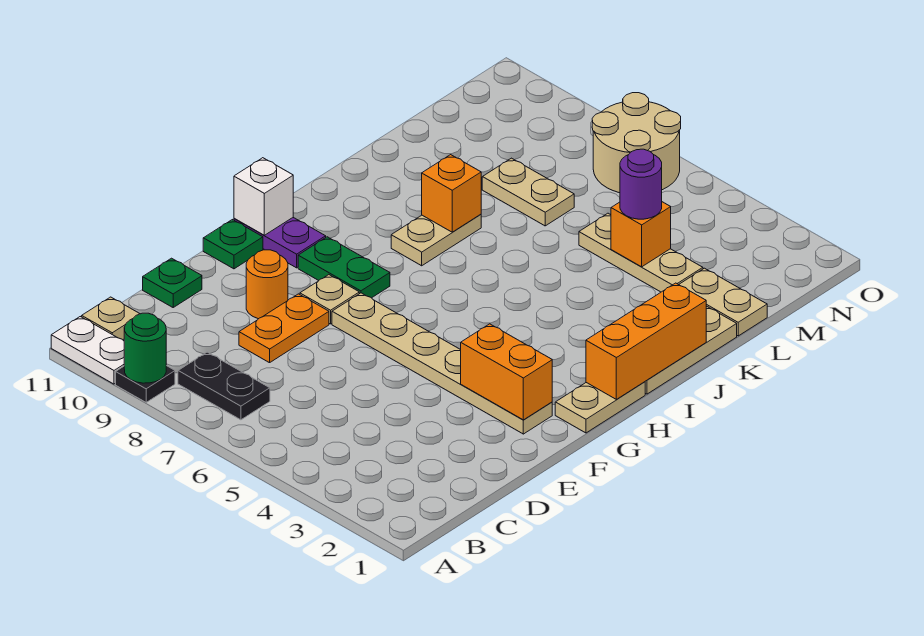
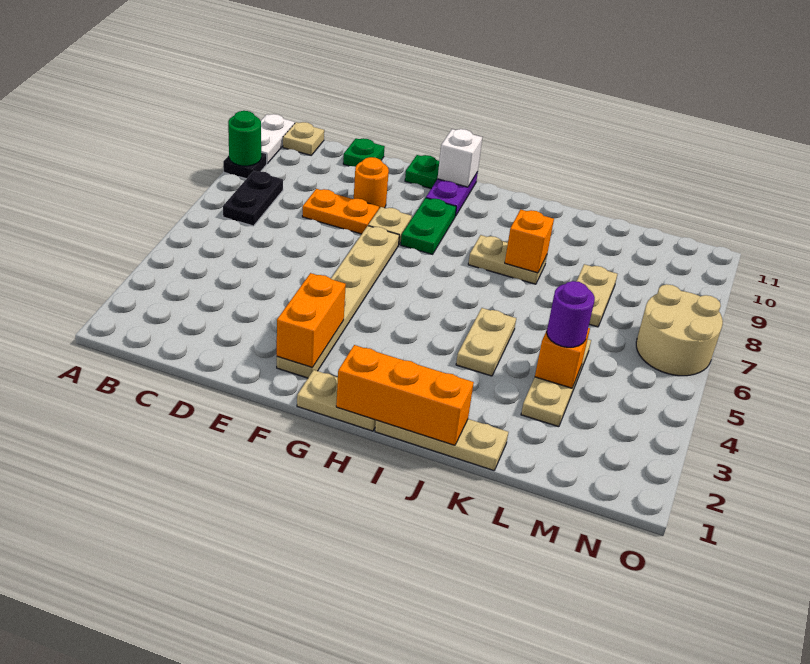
tan plate L1:L2 level 1 -> tan plate J4:J5 level 1

